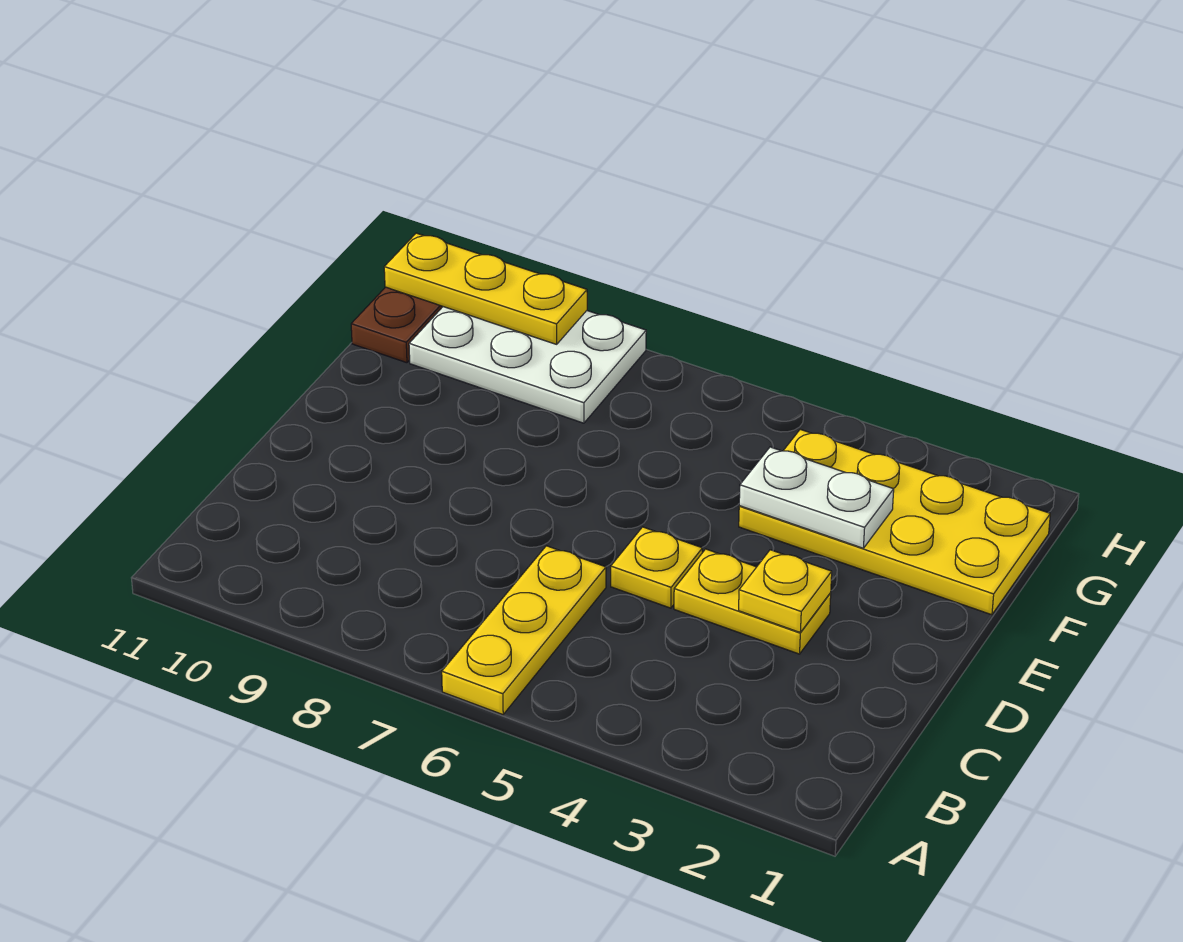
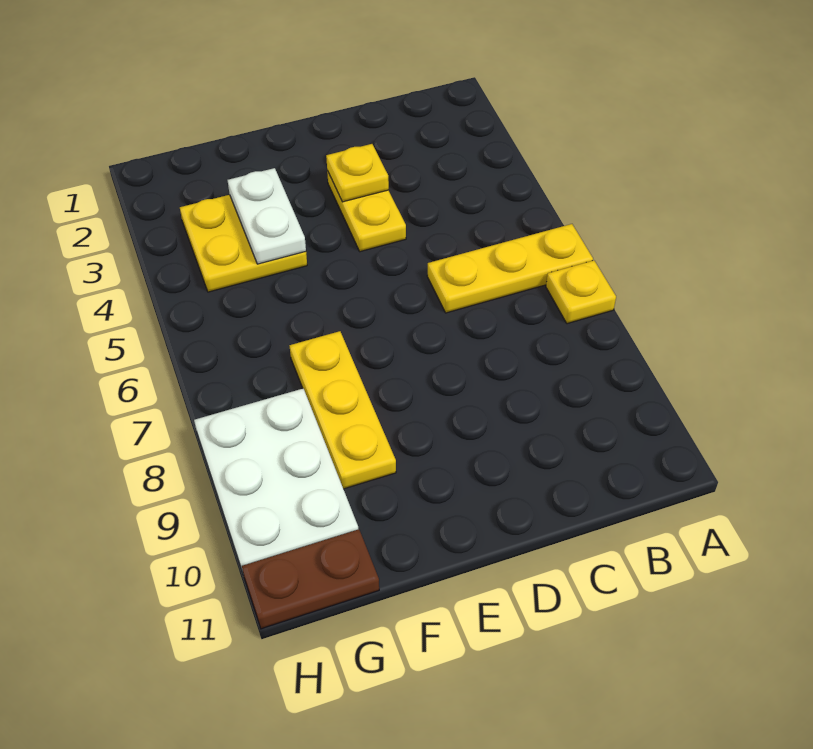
yellow plate D5 level 1 -> yellow plate A7 level 1
yellow plate F1:G4 level 1 -> yellow plate F3:G4 level 1
yellow plate H9:H11 level 2 -> yellow plate F7:F9 level 1

